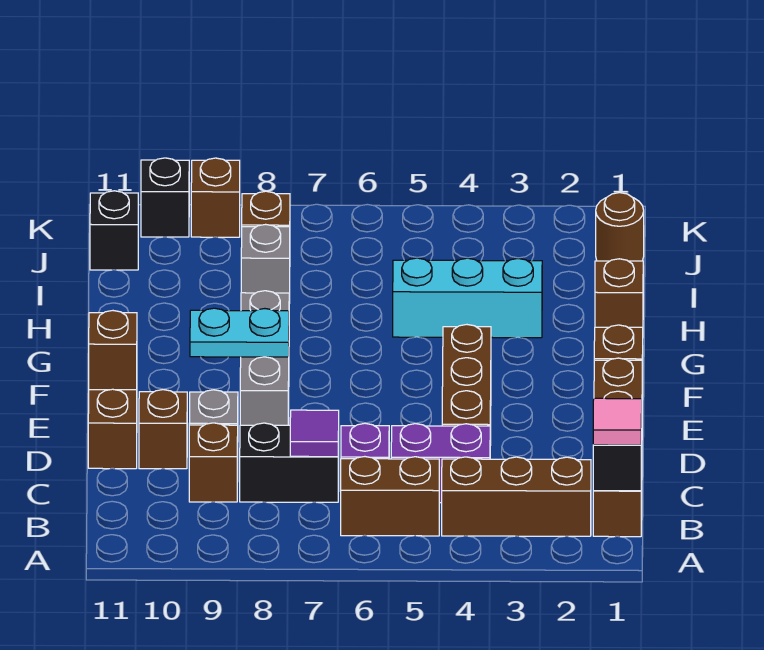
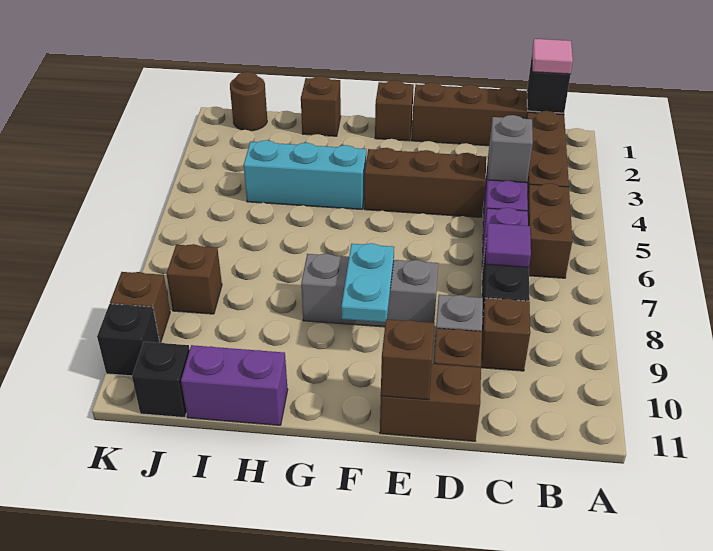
cyan brick H3:H5 level 1 -> cyan brick G4:I4 level 1
none -> purple brick H11:I11 level 1
grey brick I8 level 1 -> grey brick C4 level 2

